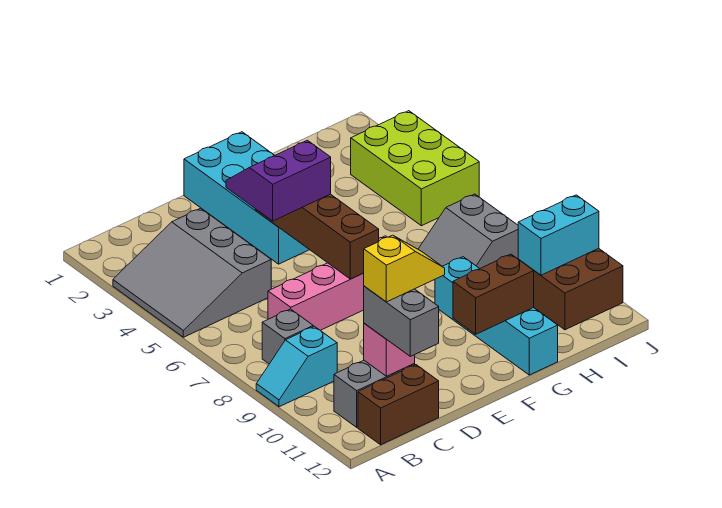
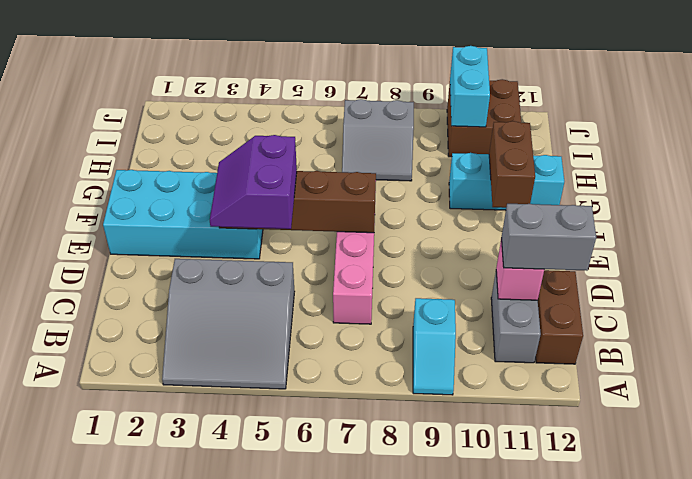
grey brick B8 level 1 -> none
yellow slope C11:D11 level 4 top C -> none
cyan brick G9:G12 level 1 -> cyan brick G10:G12 level 1
lime brick I3:J5 level 1 -> none

